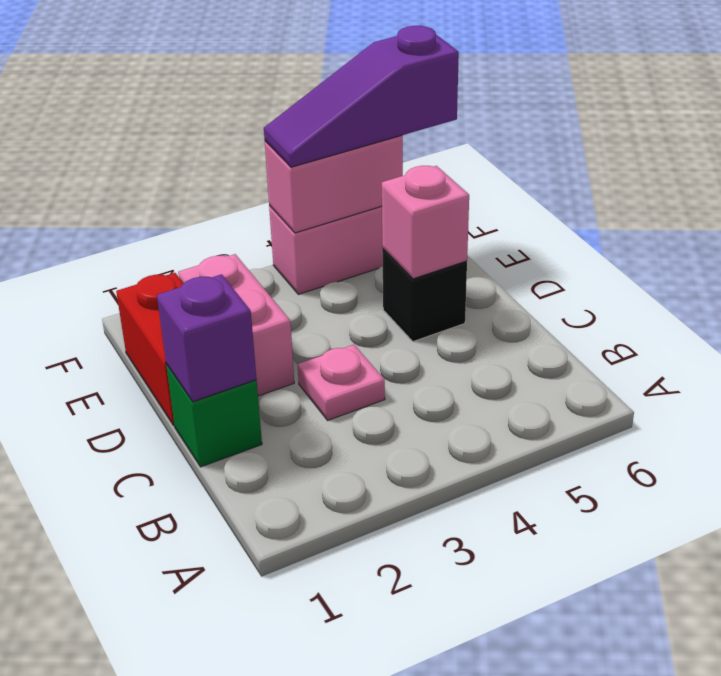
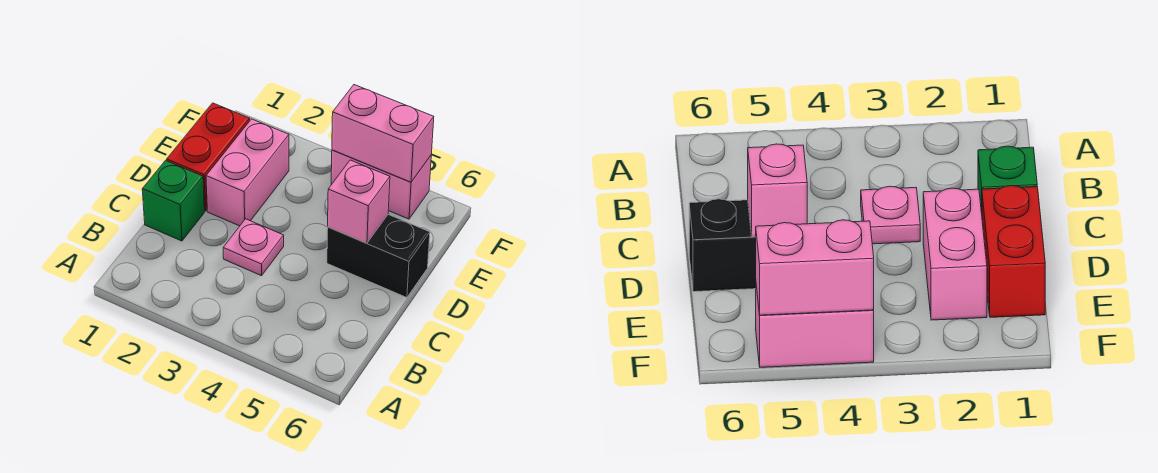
purple brick C1 level 2 -> none
black brick D5 level 1 -> black brick D5:D6 level 1
purple slope F4:F6 level 3 top 6 -> none

